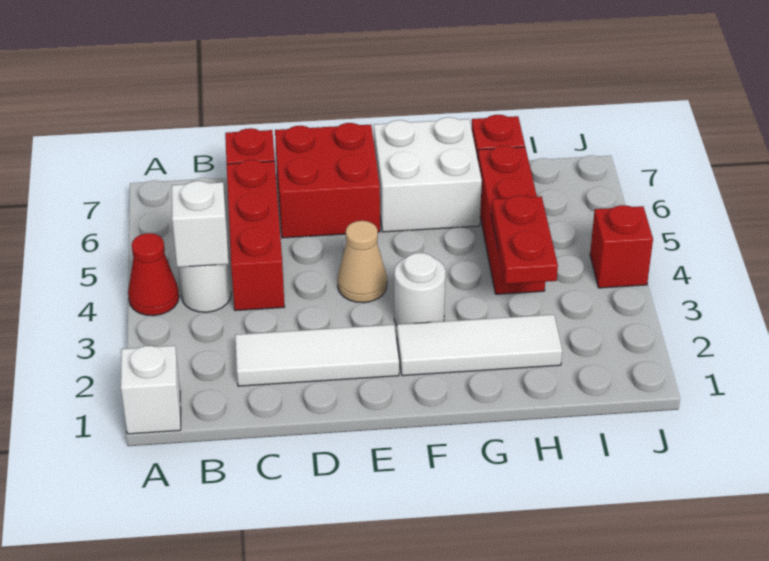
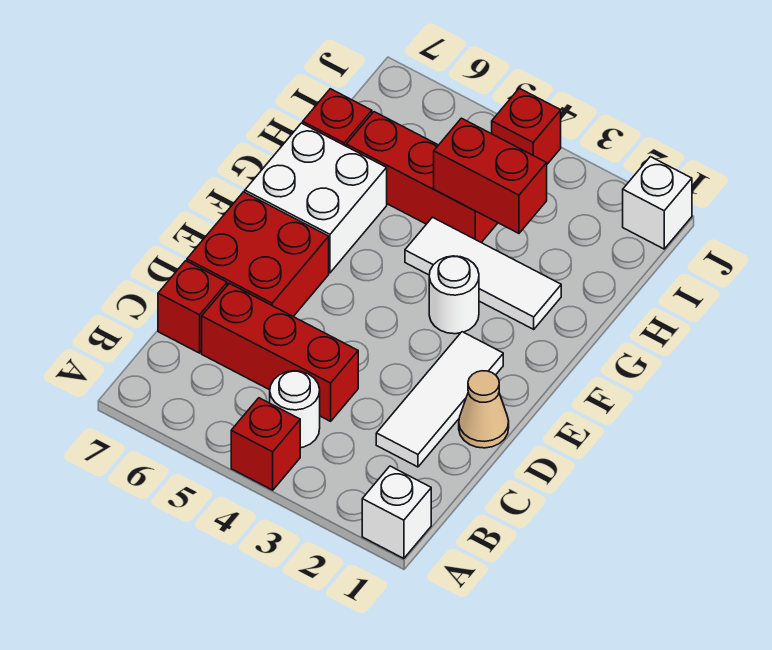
red cone A4 level 1 -> red brick A4 level 1
white brick B4 level 2 -> white brick J1 level 1
tan cone E4 level 1 -> tan cone D1 level 1
white tile F2:H2 level 1 -> white tile G2:G4 level 1
red plate H3:H4 level 2 -> red brick H3:H4 level 2

